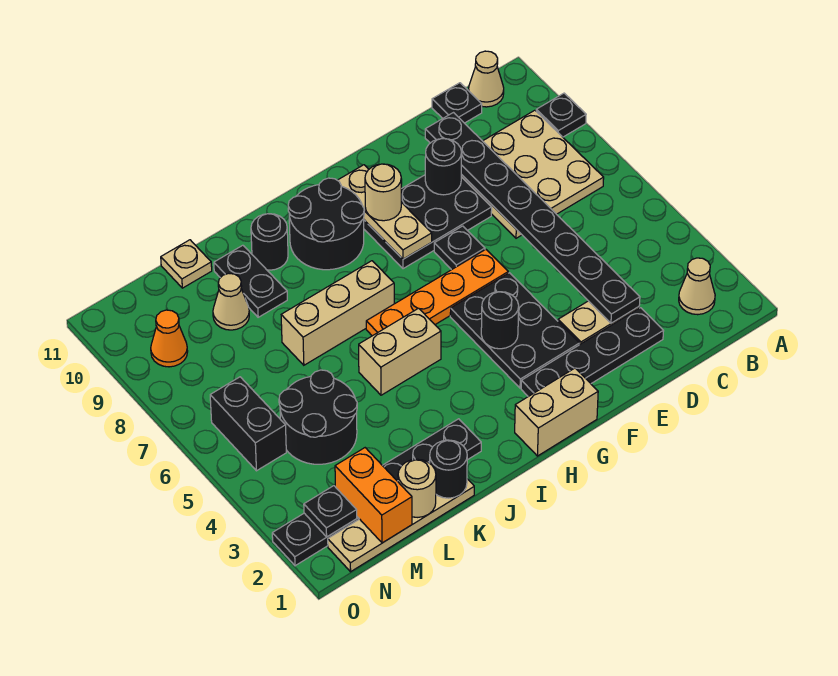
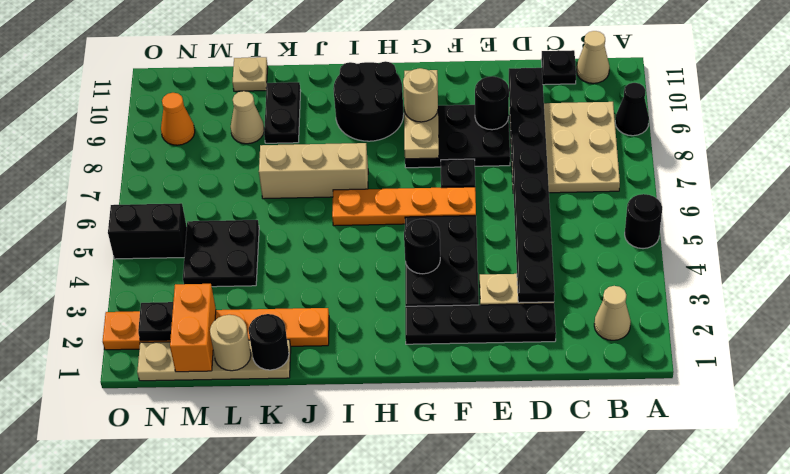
black plate A9 level 1 -> black cone A9 level 1
tan brick G1:H1 level 1 -> none
tan brick I5:J5 level 1 -> none
black plate J2:O2 level 1 -> orange plate J2:O2 level 1
black round brick J10 level 1 -> black round brick A5 level 1
black round brick L4:M5 level 1 -> black plate L4:M5 level 1
black brick N5:N6 level 1 -> black brick N5:O5 level 1

